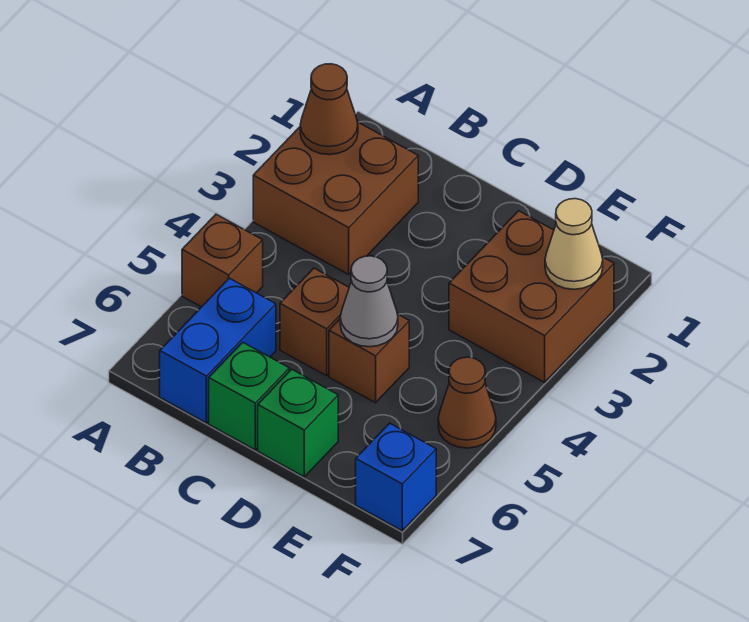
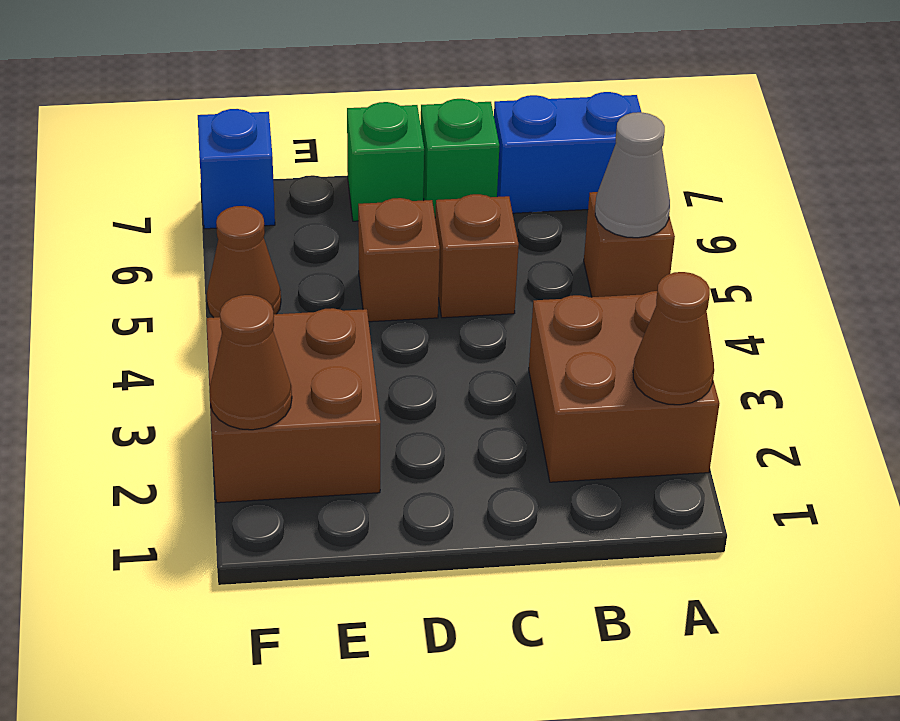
blue brick B6:B7 level 1 -> blue brick A7:B7 level 1
grey cone D5 level 2 -> grey cone A5 level 2
tan cone F2 level 2 -> brown cone F2 level 2

